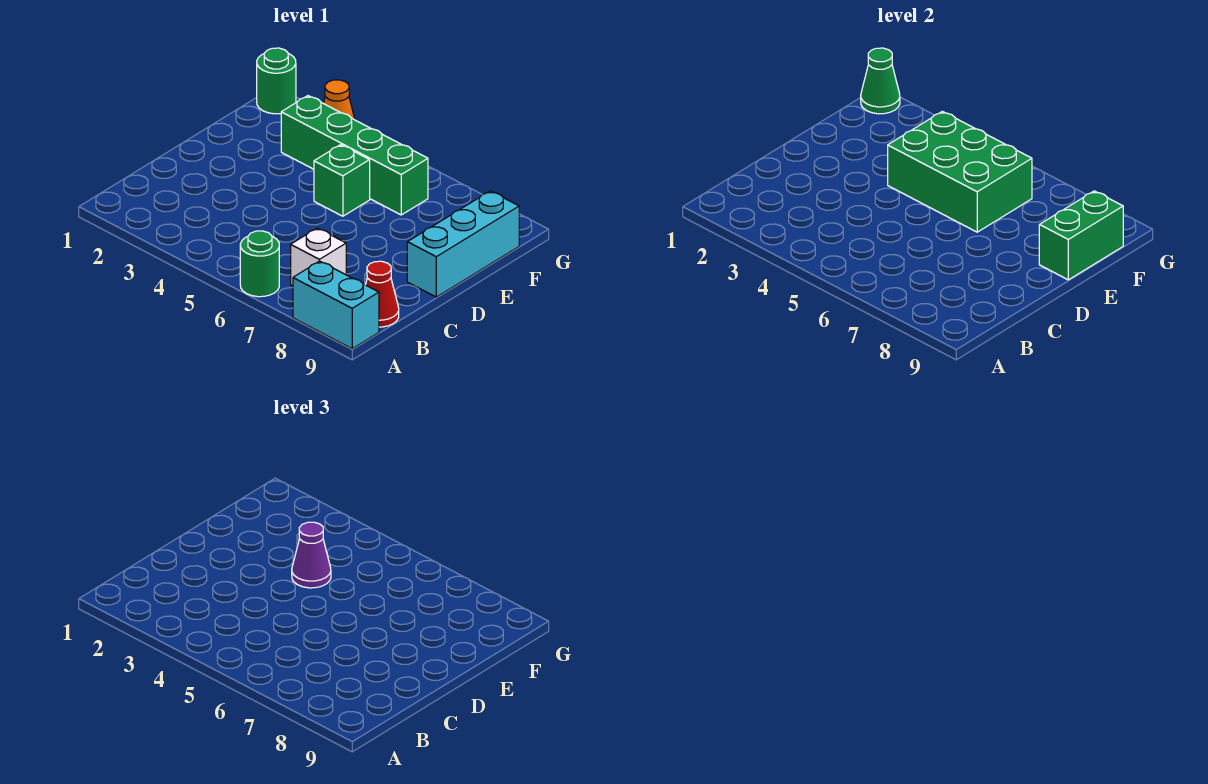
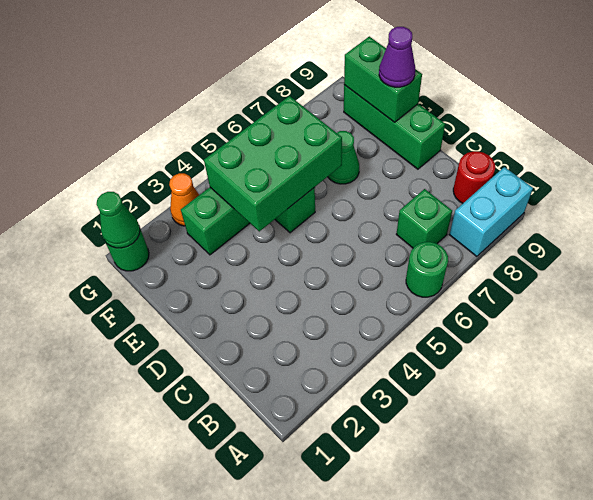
white brick B7 level 1 -> green brick B7 level 1
red cone B9 level 1 -> red round brick B9 level 1
cyan brick D9:F9 level 1 -> green brick D9:F9 level 1
purple cone E4 level 3 -> purple cone E9 level 3
none -> green cone E7 level 1

